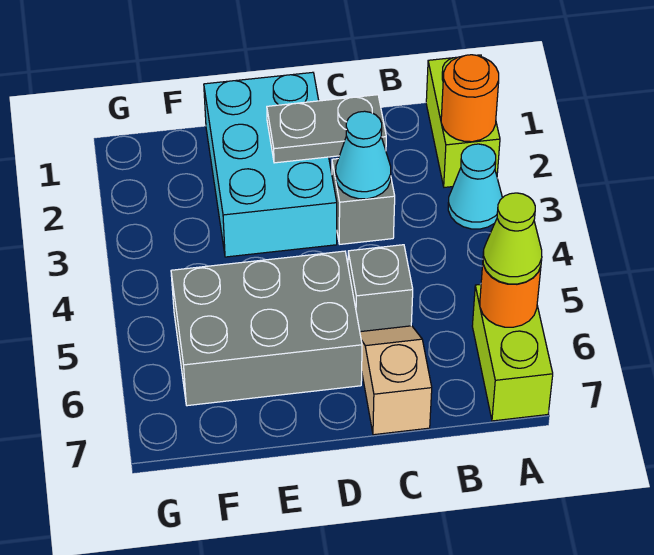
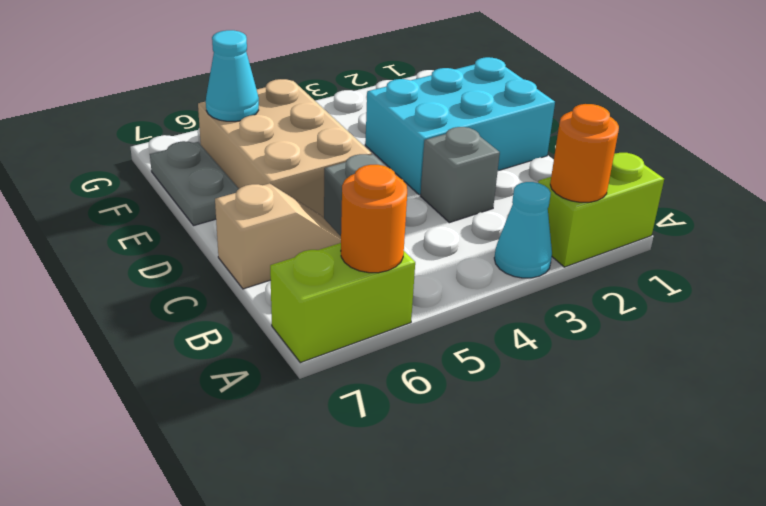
lime cone A6 level 3 -> none
grey plate C2:D2 level 2 -> grey plate E7:F7 level 1
cyan cone C3 level 2 -> cyan cone F6 level 2
grey brick D5:F6 level 1 -> tan brick D5:F6 level 1

